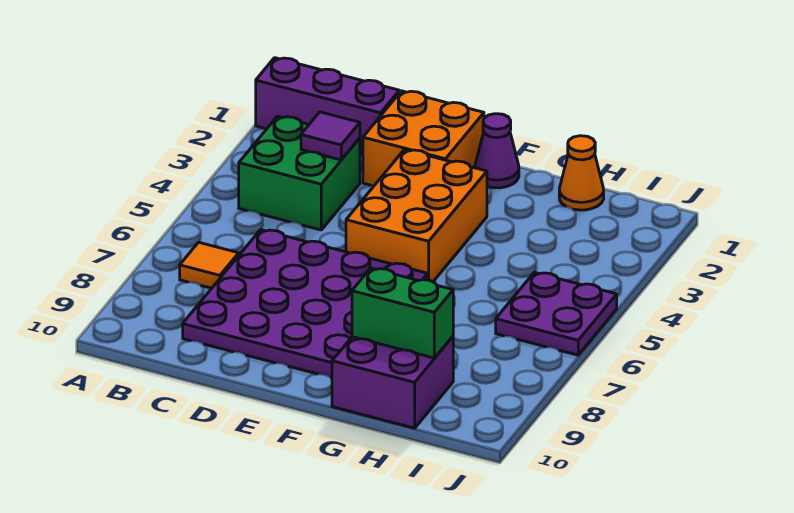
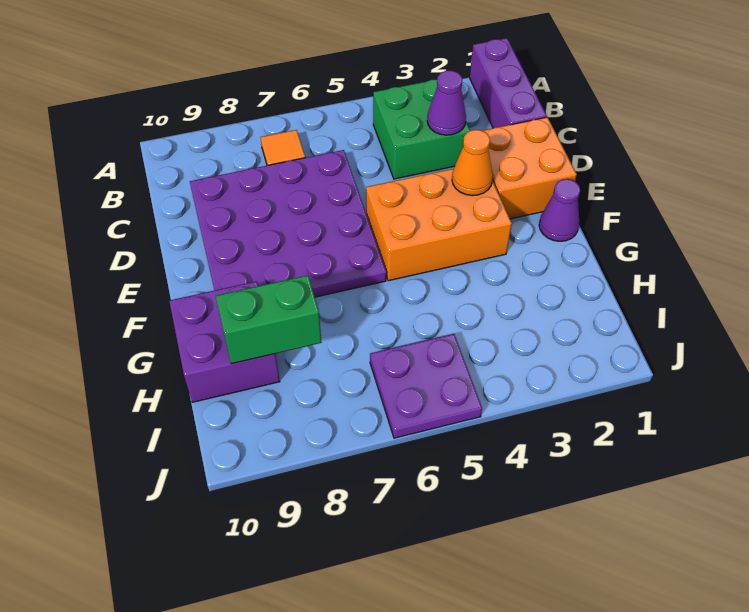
purple tile C3 level 2 -> purple cone C3 level 2
green brick G9:H9 level 2 -> green brick H8:H9 level 2
orange cone H1 level 1 -> orange cone E3 level 2

